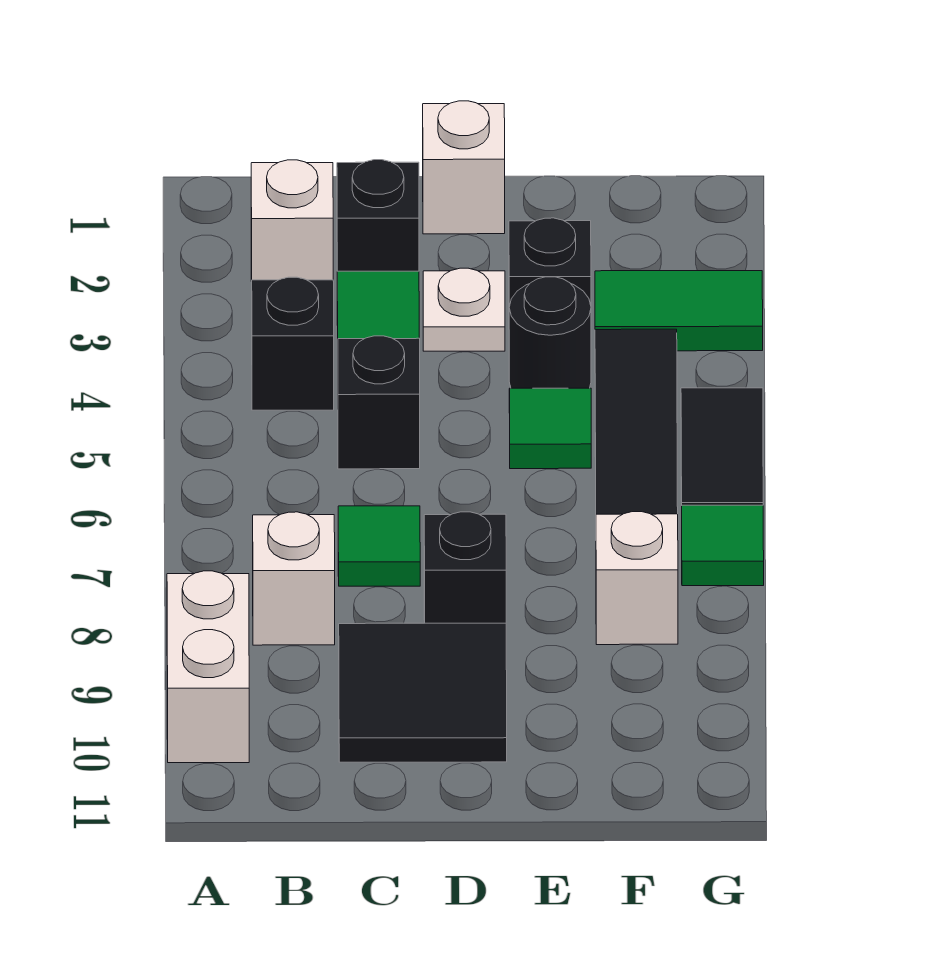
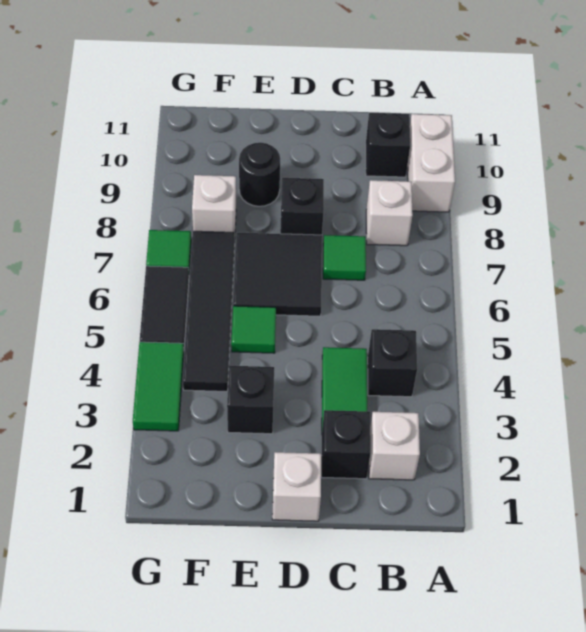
black brick C5 level 1 -> black brick B10 level 1
black tile C9:D10 level 1 -> black tile D6:E7 level 1
white plate D3 level 1 -> none
black round brick E4 level 1 -> black round brick E9 level 1
green tile F3:G3 level 1 -> green tile G3:G4 level 1

